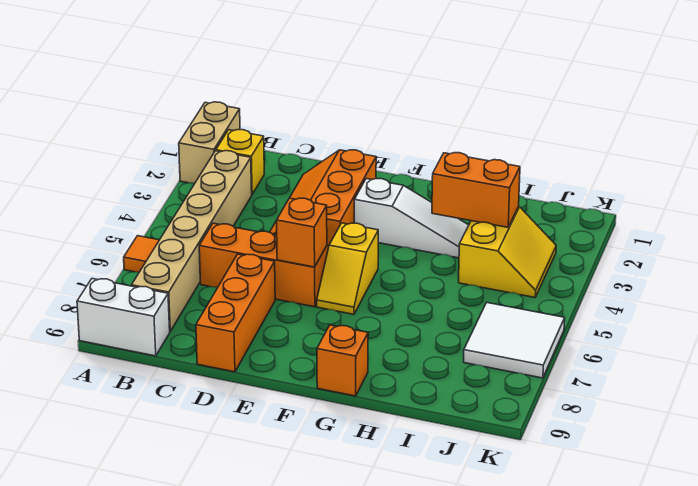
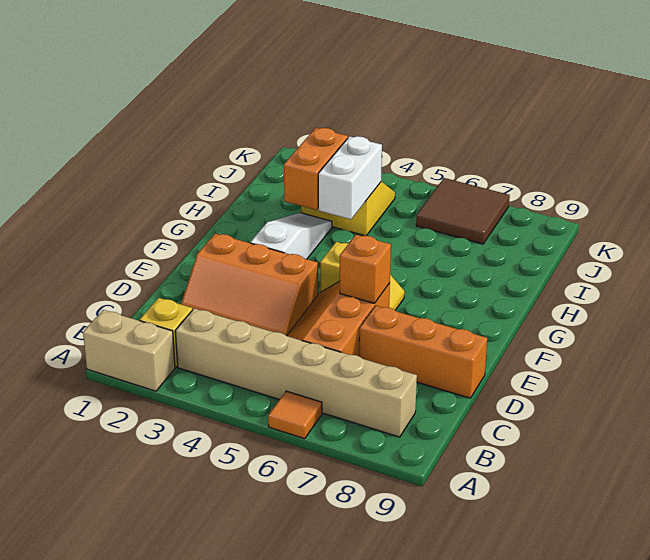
white brick A9:B9 level 1 -> white brick H4:I4 level 2
orange brick G9 level 1 -> none
white tile J6:K7 level 1 -> brown tile J6:K7 level 1

